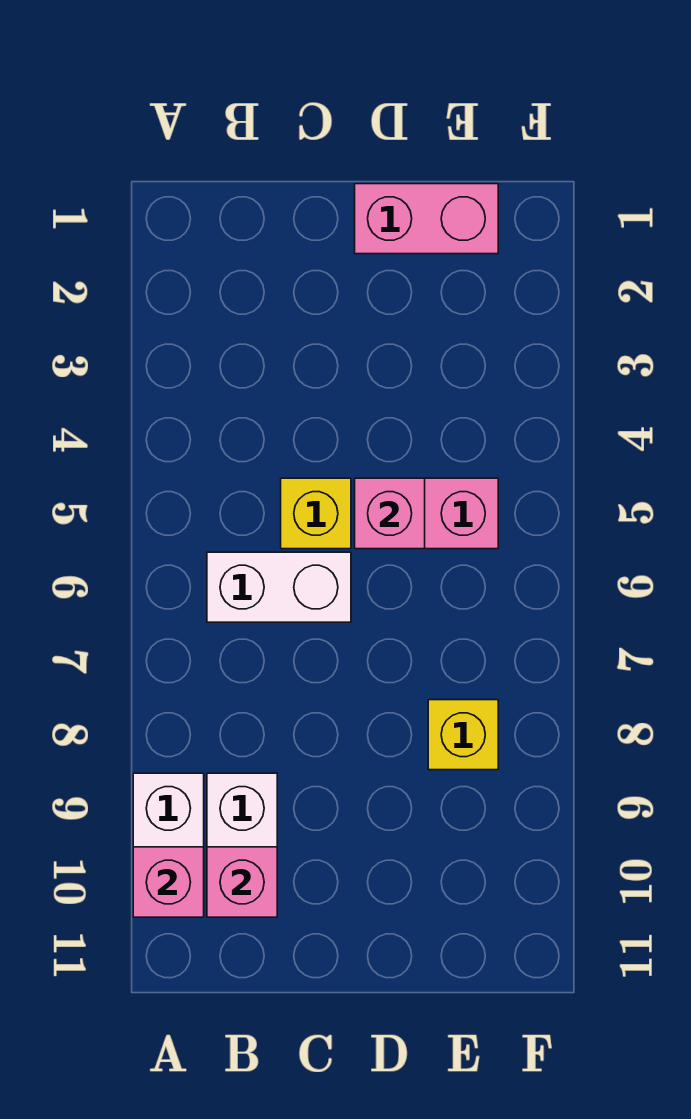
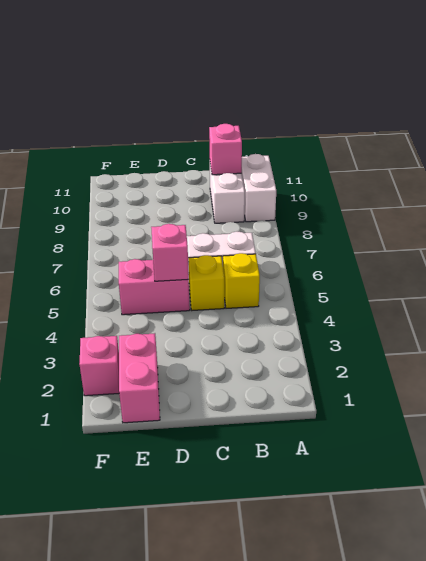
pink brick A10 level 2 -> pink brick F2 level 1
pink brick D1:E1 level 1 -> pink brick E1:E2 level 1
yellow brick E8 level 1 -> yellow brick B5 level 1

